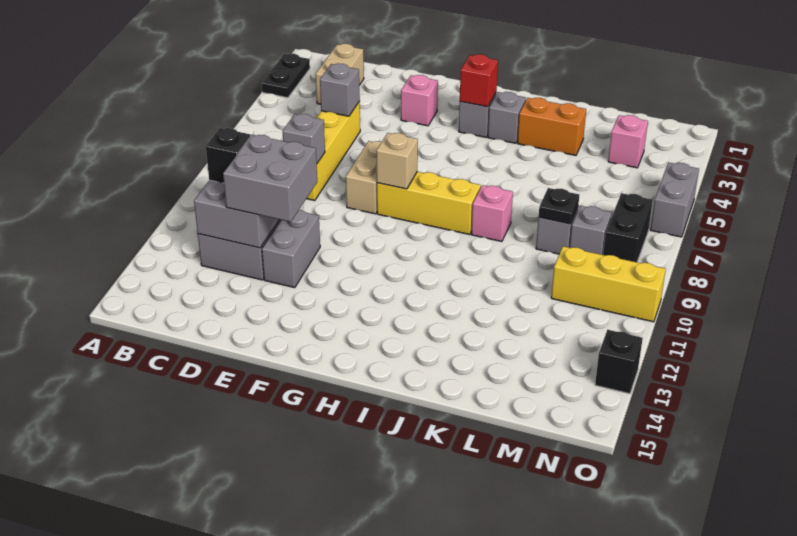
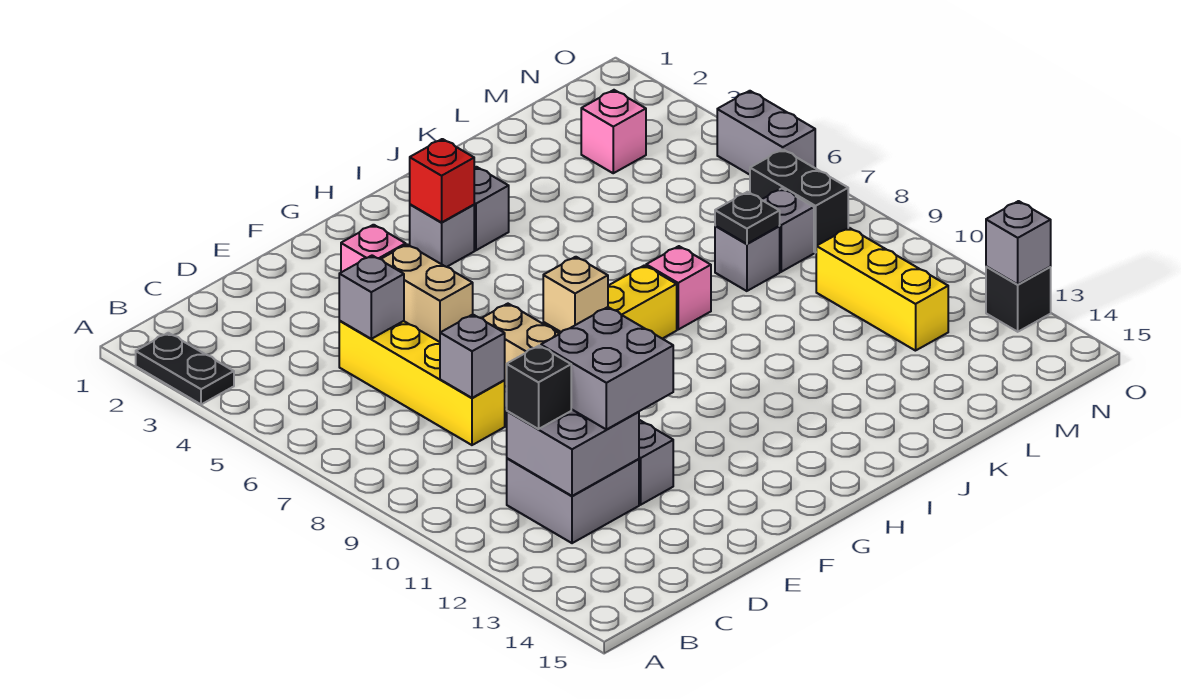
tan brick C2:C3 level 1 -> tan brick F4:F5 level 1
orange brick J3:K3 level 1 -> none
yellow brick M10:O10 level 1 -> yellow brick M10:M12 level 1
none -> grey brick O13 level 2

